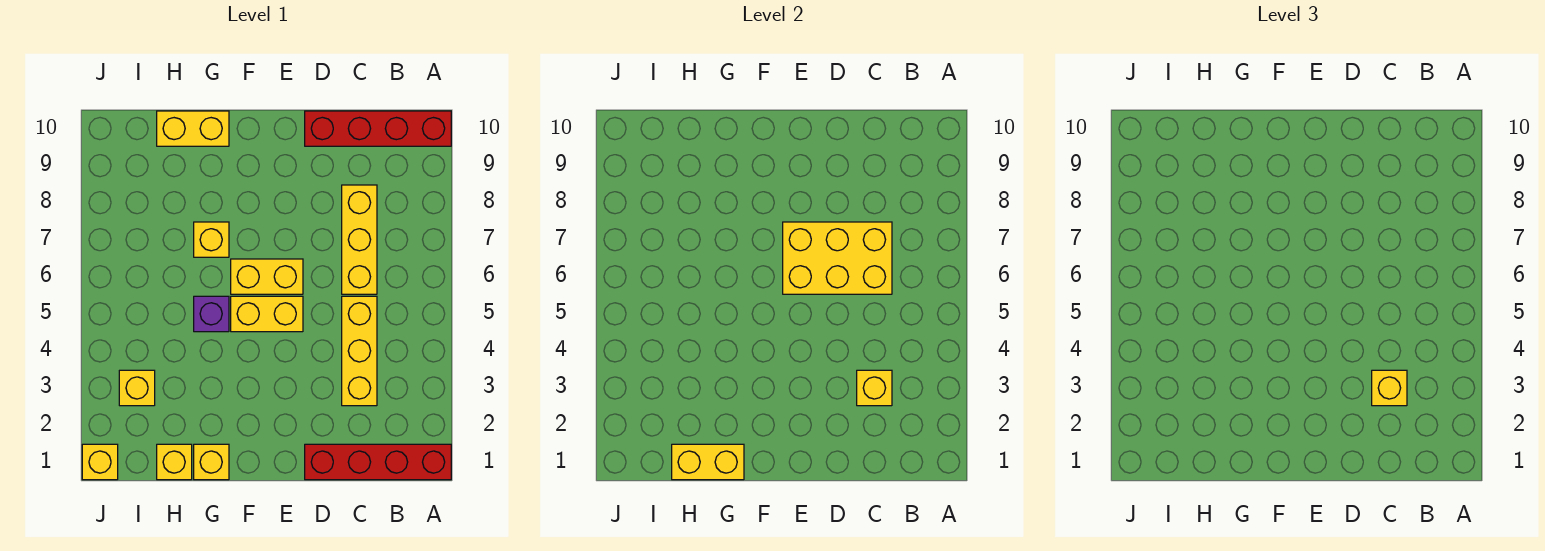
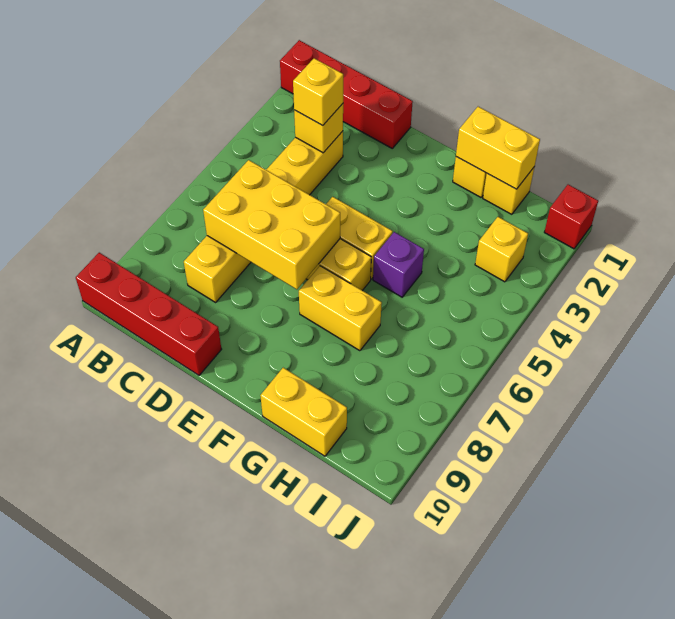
yellow brick G7 level 1 -> yellow brick F7:G7 level 1
yellow brick J1 level 1 -> red brick J1 level 1

